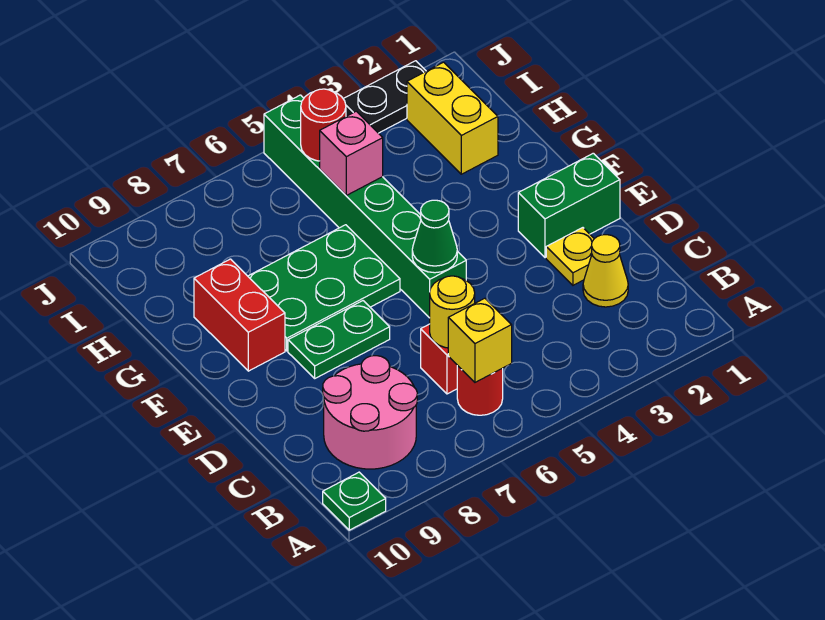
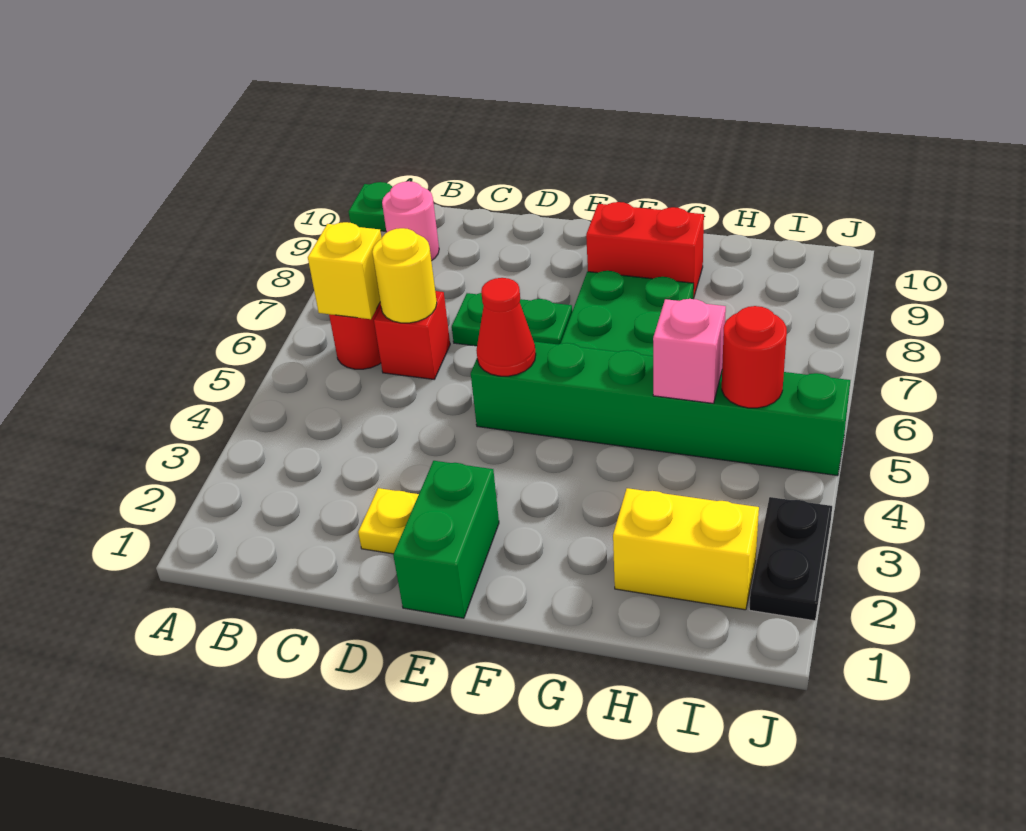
pink round brick B8:C9 level 1 -> pink round brick B9 level 1
yellow cone C2 level 1 -> none
green cone E5 level 2 -> red cone E5 level 2
green plate E7:E8 level 1 -> green plate D7:E7 level 1

